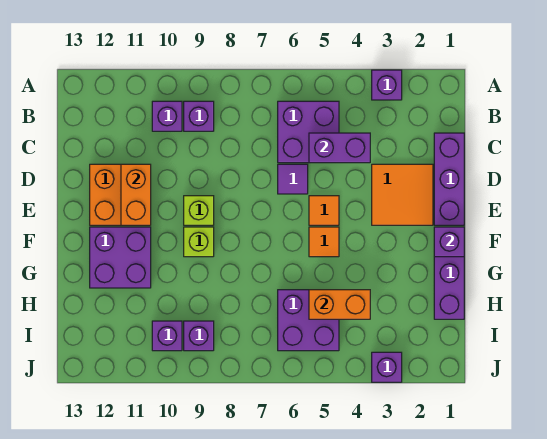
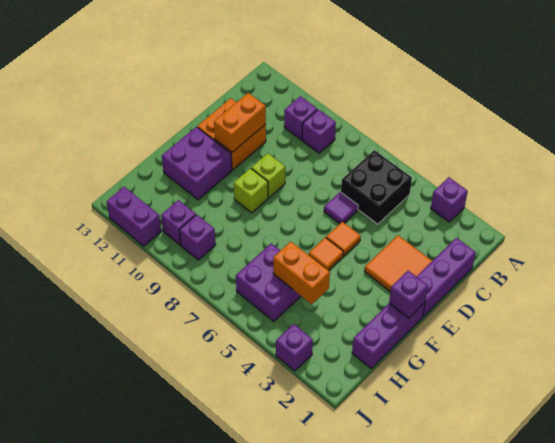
purple brick B5:C6 level 1 -> black brick B5:C6 level 1
purple brick C4:C5 level 2 -> purple brick J11:J12 level 1

